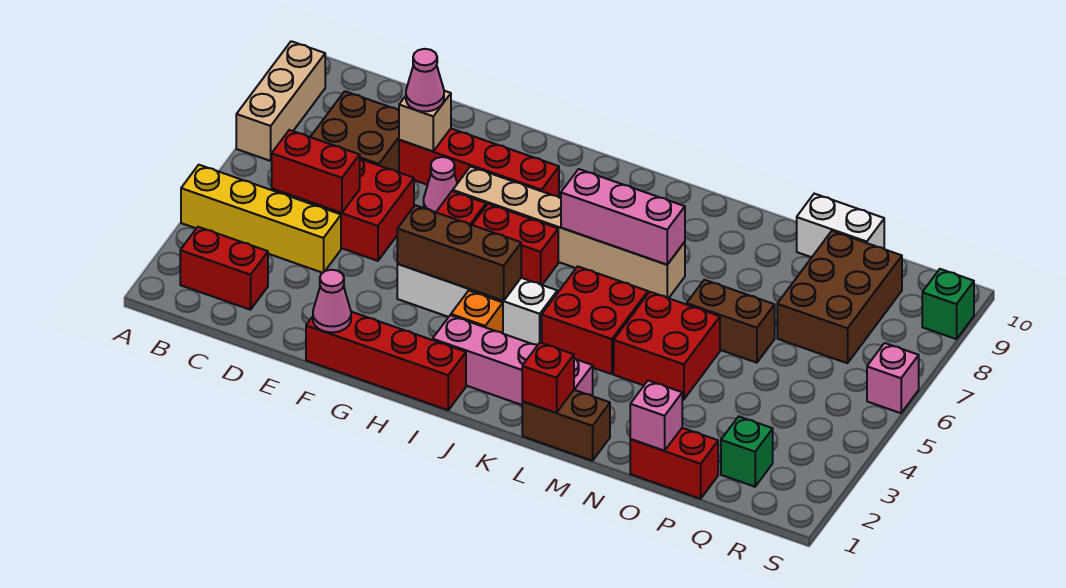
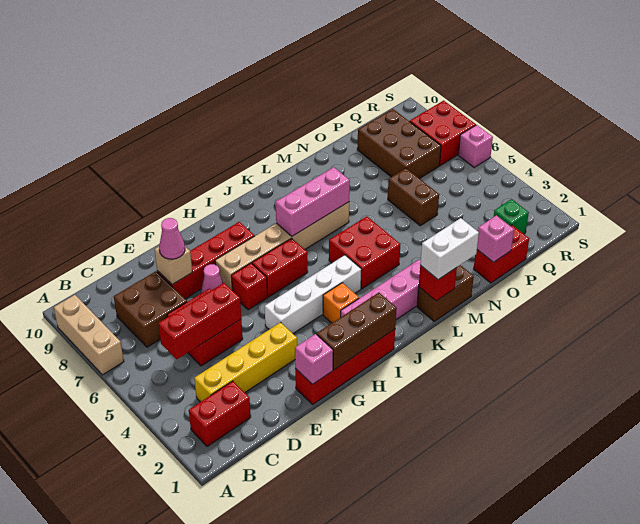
yellow brick A4:D4 level 1 -> yellow brick C3:F3 level 1
red brick C5:D5 level 2 -> red brick C5:E5 level 2
pink cone F1 level 2 -> pink brick F1 level 2
brown brick G4:I4 level 2 -> brown brick G1:I1 level 2
red brick M4:N5 level 1 -> red brick R7:S8 level 1
brown brick N6:O6 level 1 -> brown brick O5:O6 level 1
white brick O10:P10 level 1 -> white brick L1:M1 level 3
green brick S9 level 1 -> none

